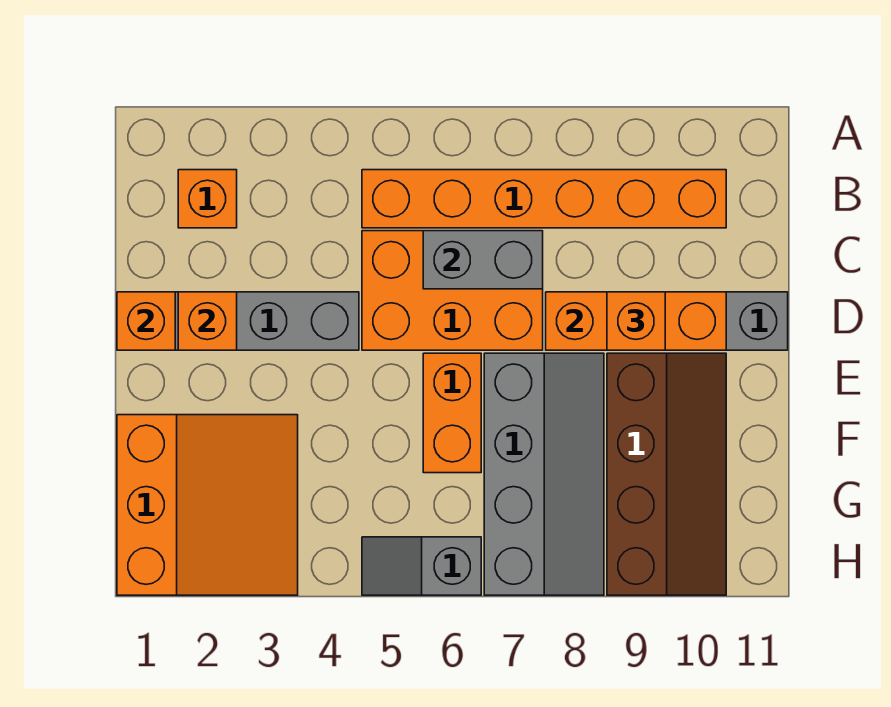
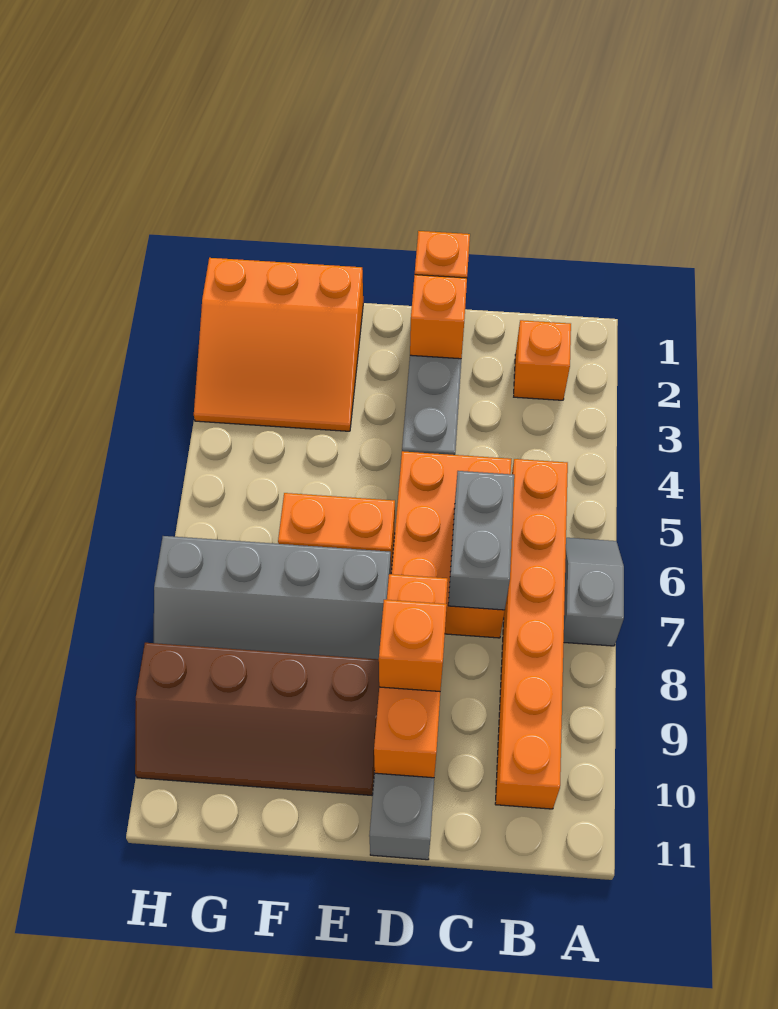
grey slope H5:H6 level 1 top 6 -> grey slope A6:A7 level 1 top 7

